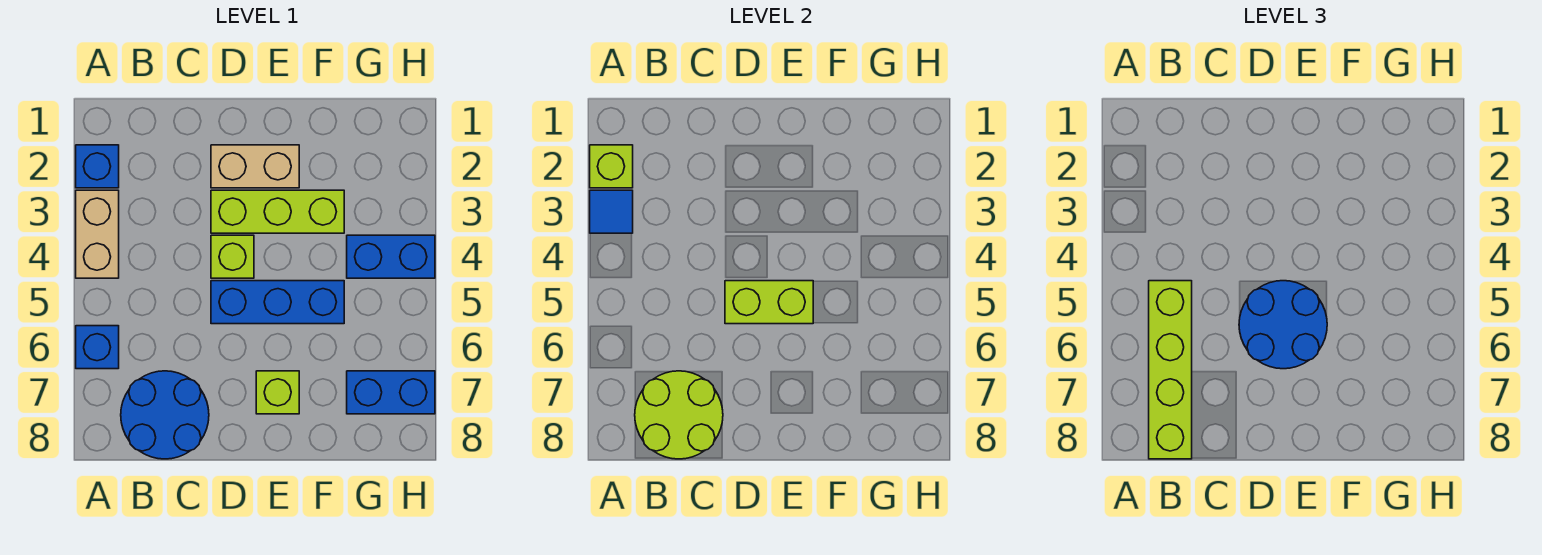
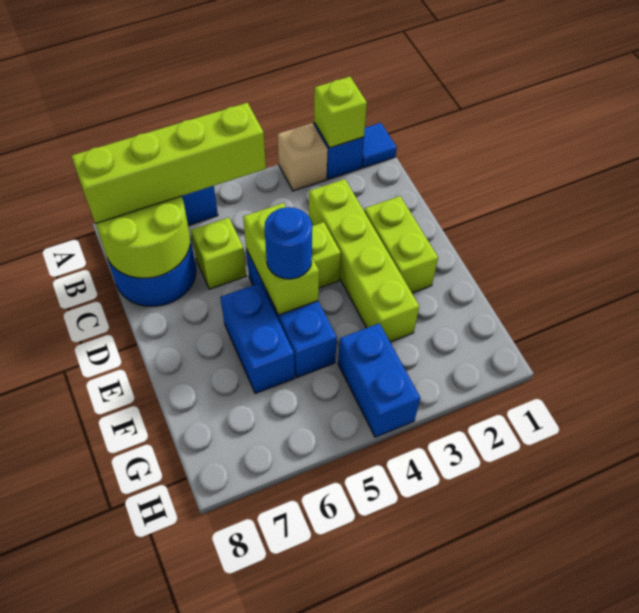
tan brick A3:A4 level 1 -> tan brick A3 level 1
blue tile A3 level 2 -> blue tile A1 level 1
tan brick D2:E2 level 1 -> lime brick D2:E2 level 1
lime brick D3:F3 level 1 -> lime brick C3:F3 level 1
blue round brick D5:E6 level 3 -> blue round brick E5 level 3
lime brick E7 level 1 -> lime brick C6 level 1
blue brick G7:H7 level 1 -> blue brick E6:F6 level 1

